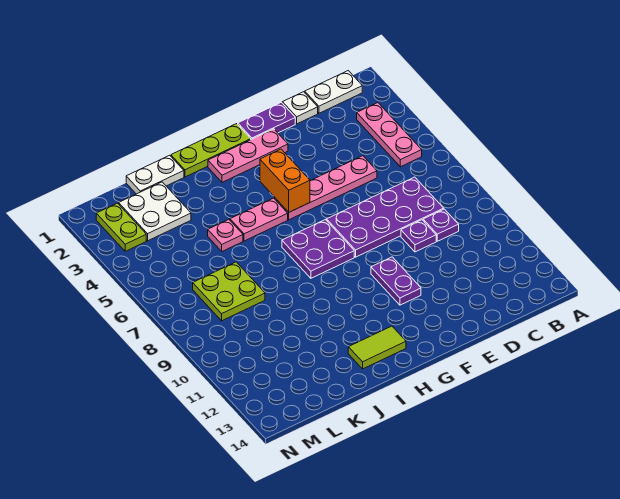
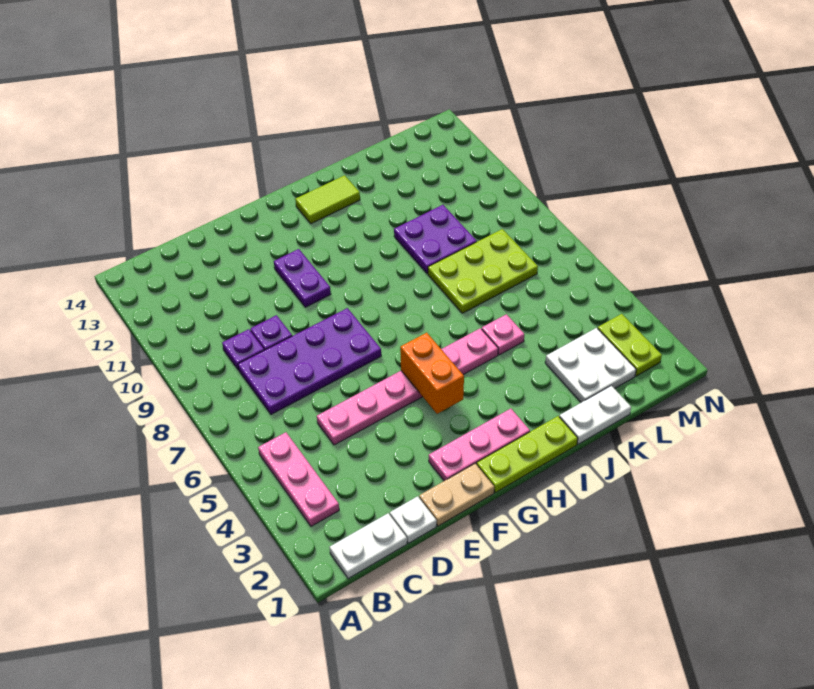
purple plate E1:F1 level 1 -> tan plate E1:F1 level 1
purple plate G7:H8 level 1 -> purple plate J9:K10 level 1
lime plate K7:L8 level 1 -> lime plate J7:L8 level 1

